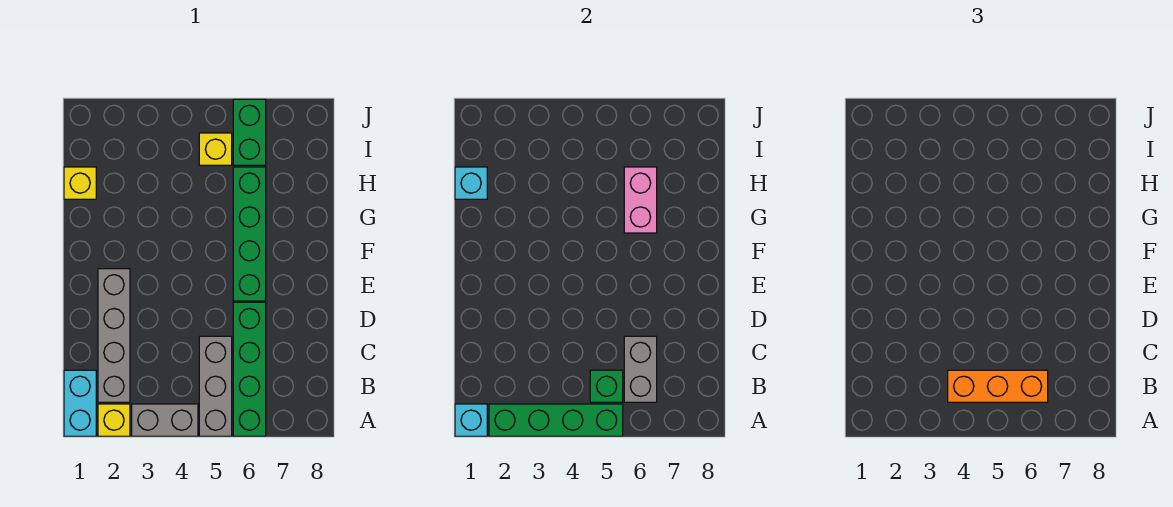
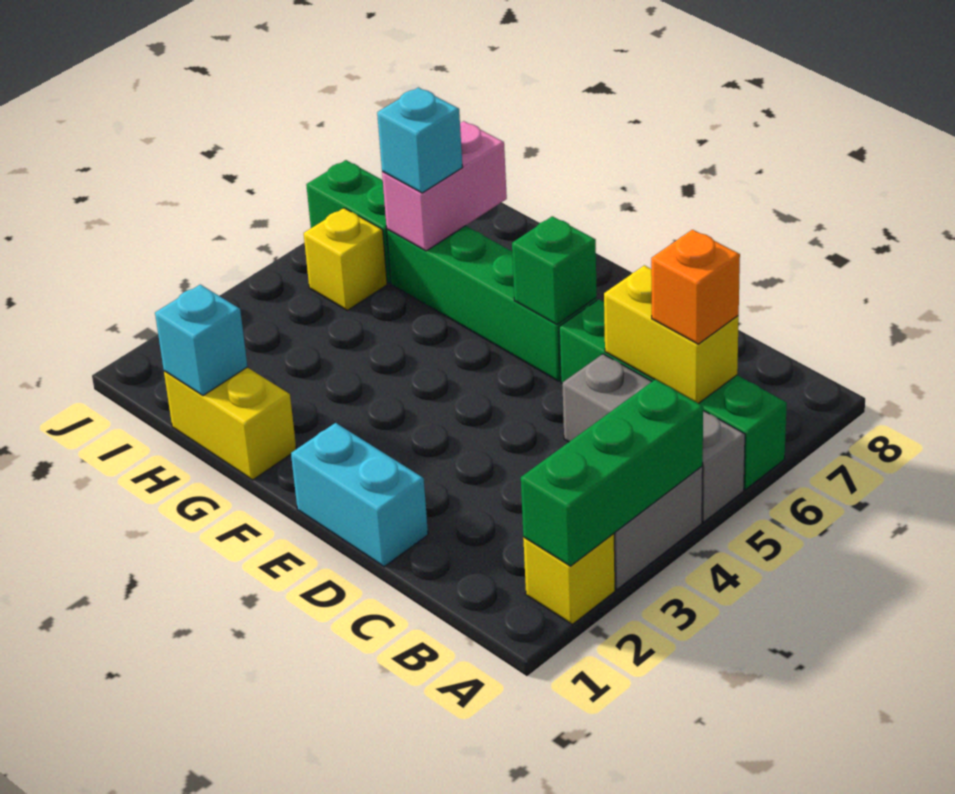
cyan brick A1:B1 level 1 -> cyan brick D1:E1 level 1
cyan brick A1 level 2 -> cyan brick H6 level 3
green brick A2:A5 level 2 -> green brick A2:A4 level 2
grey brick B2:E2 level 1 -> none
orange brick B4:B6 level 3 -> orange brick B6 level 3
green brick B5 level 2 -> green brick E6 level 2
grey brick B6:C6 level 2 -> yellow brick B6:C6 level 2
pink brick G6:H6 level 2 -> pink brick H6:H7 level 2
yellow brick H1 level 1 -> yellow brick G1:H1 level 1

